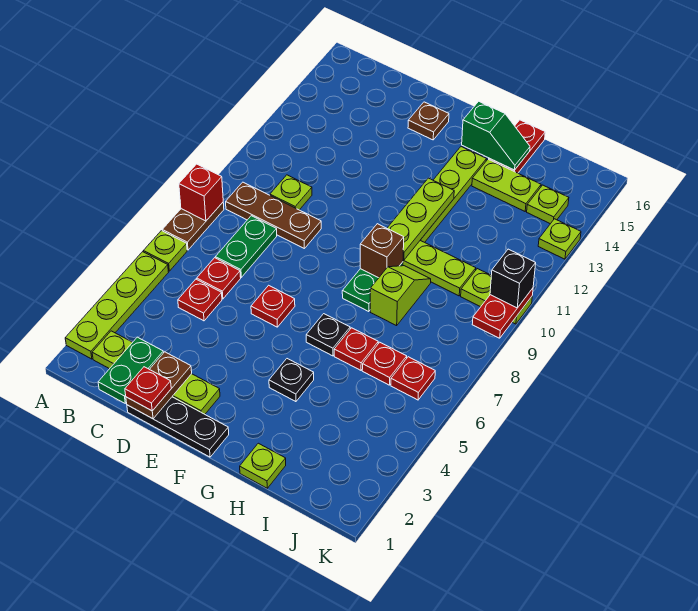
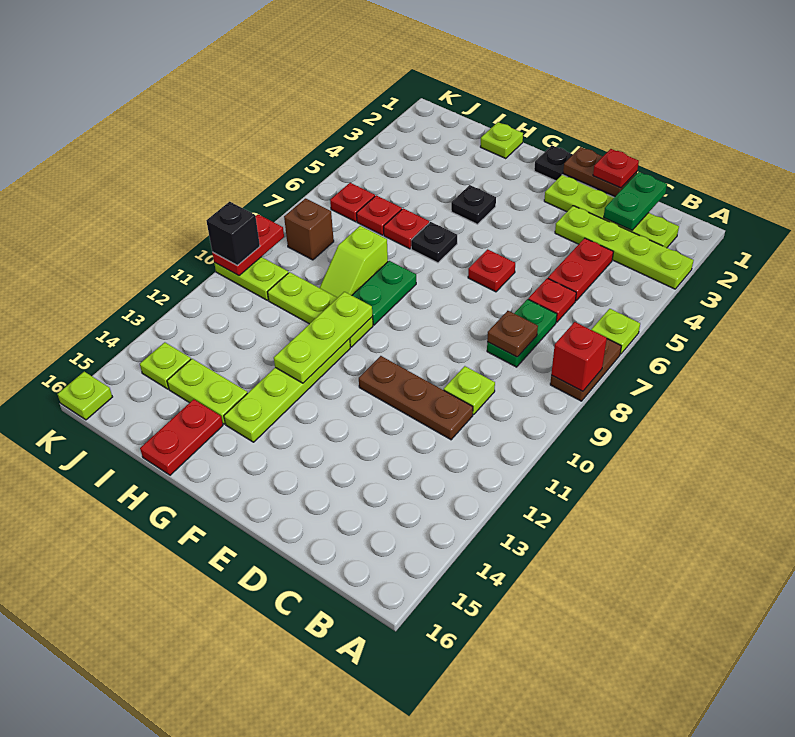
lime plate A2:A5 level 1 -> lime plate A3:D3 level 1
brown plate B9:D9 level 1 -> brown plate C11:E11 level 1
red plate C5 level 1 -> red plate C4:C5 level 1
brown plate D1:D2 level 2 -> brown plate D1:E1 level 2
brown plate E15 level 1 -> brown plate C8 level 2
brown brick G9 level 2 -> brown brick J8 level 1
green slope G15:H15 level 2 top G -> none
lime plate K13 level 1 -> lime plate K16 level 1

